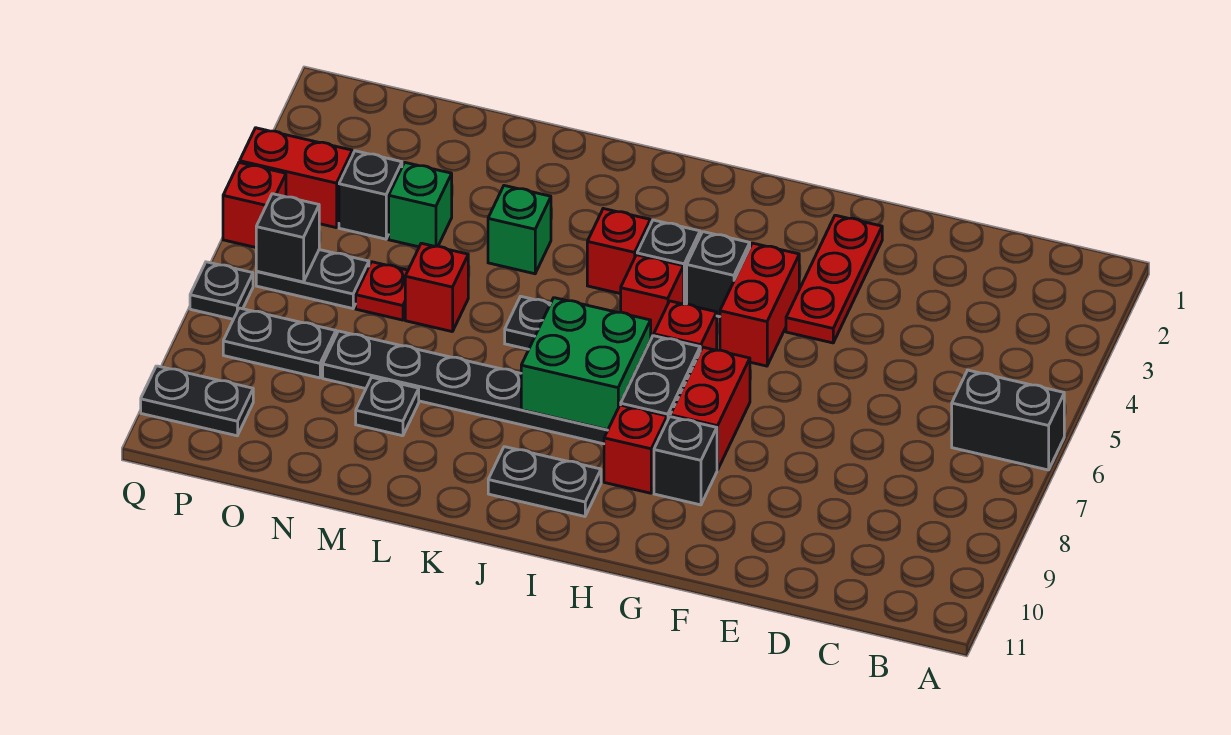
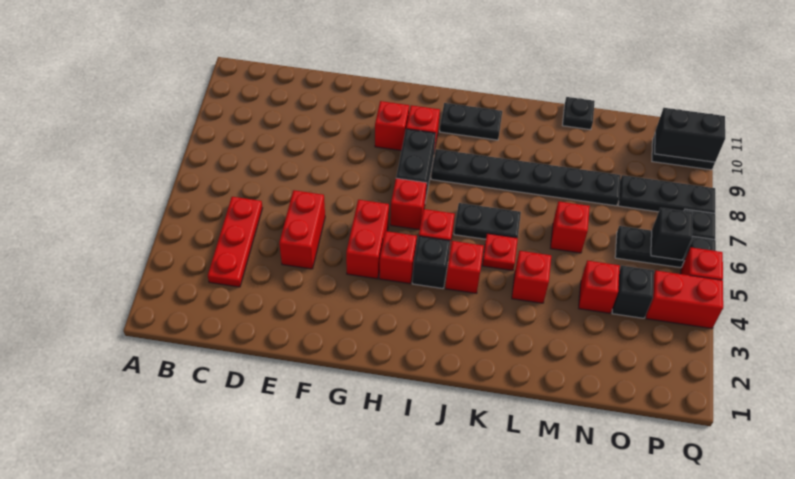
black brick A6:B6 level 1 -> black brick P10:Q10 level 2
red plate F2:F4 level 1 -> red plate C3:C5 level 1
red brick G7:G8 level 1 -> red brick E4:E5 level 1
black brick G9 level 1 -> red brick G9 level 1
black brick H4 level 1 -> red brick H4 level 1
green brick I7:J8 level 2 -> none
green brick L4 level 1 -> red brick L4 level 1
black plate M9 level 1 -> black plate M11 level 1
green brick N4 level 1 -> red brick N4 level 1
red plate N6 level 1 -> red plate K5 level 1
black plate O6:P6 level 1 -> black plate O6:Q6 level 1
black plate O8:P8 level 1 -> black plate O8:Q8 level 1

